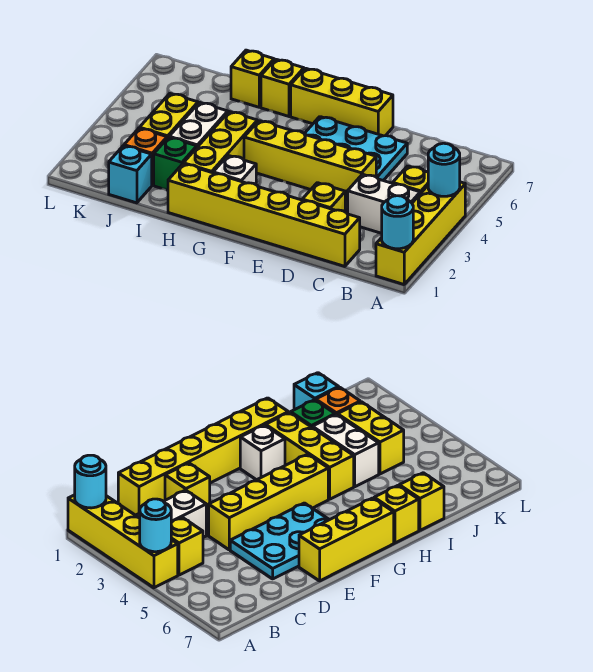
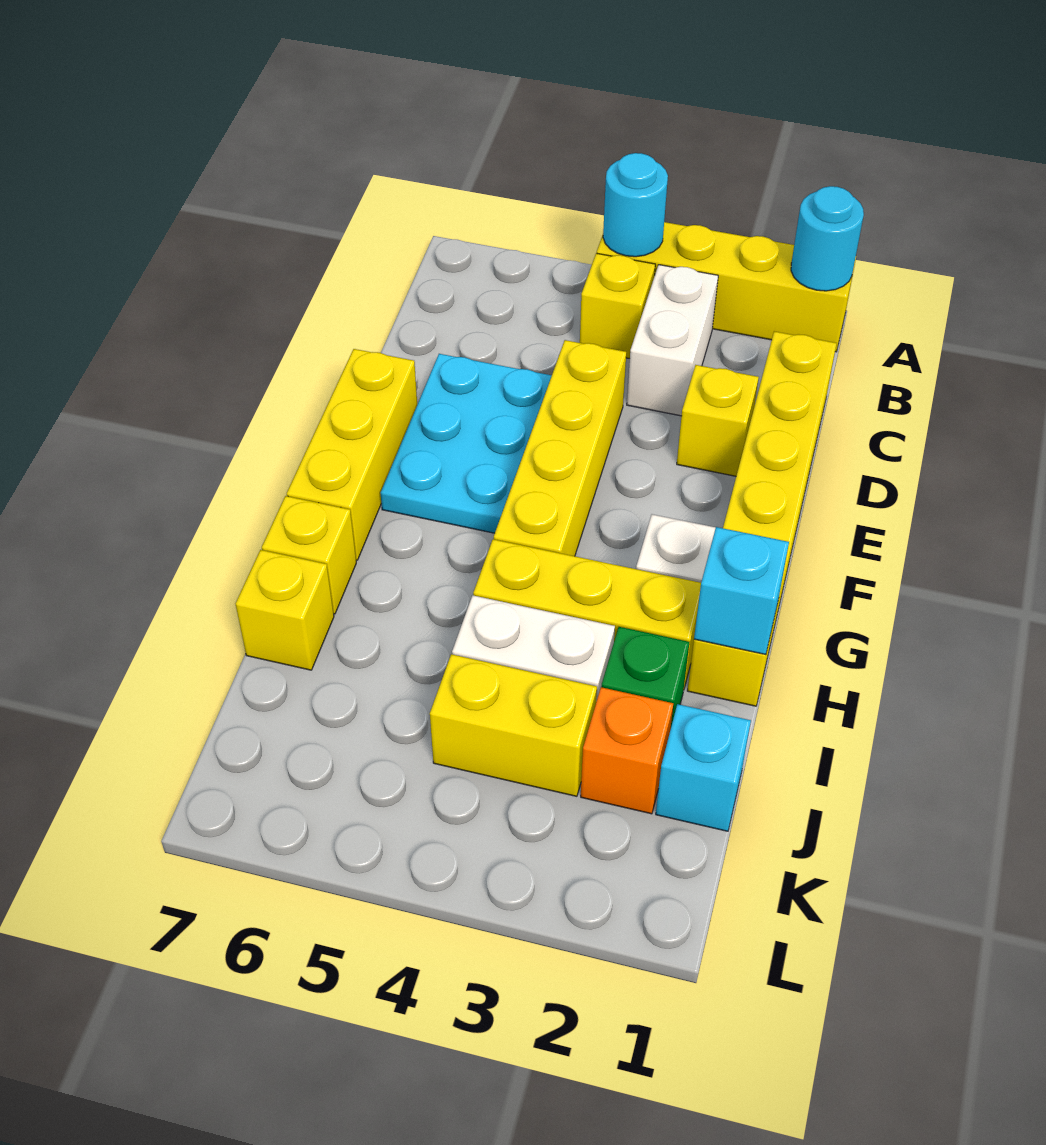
none -> cyan brick H1 level 2

